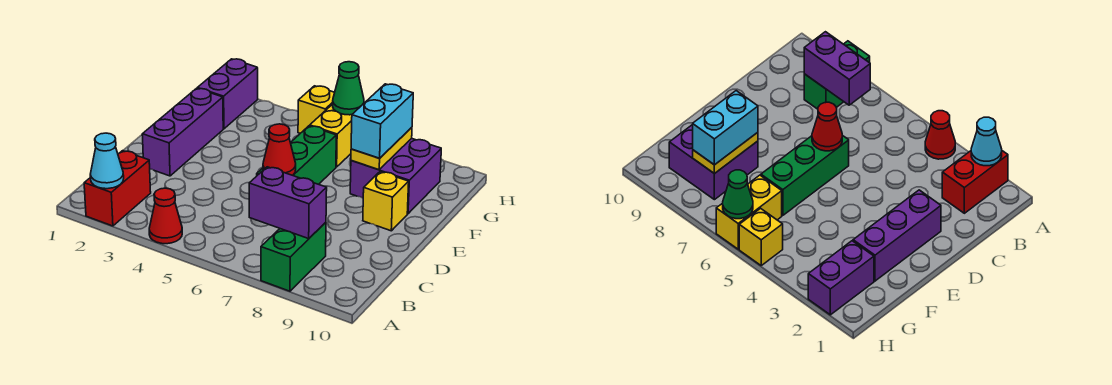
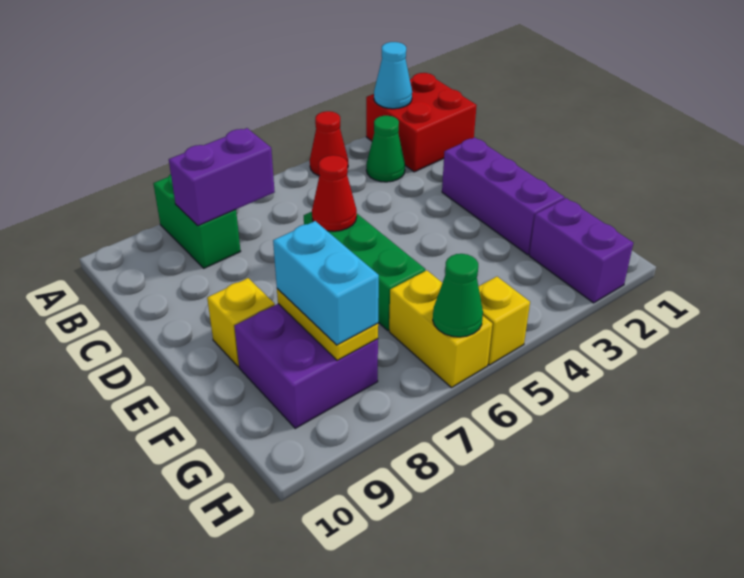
red brick A2:B2 level 1 -> red brick A1:B2 level 1
none -> green cone B3 level 1

